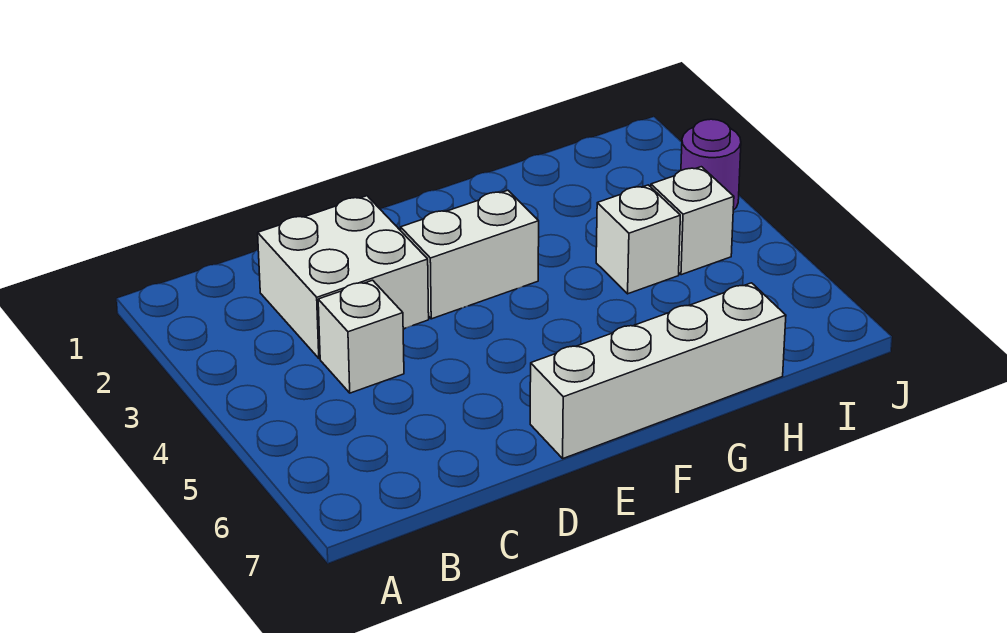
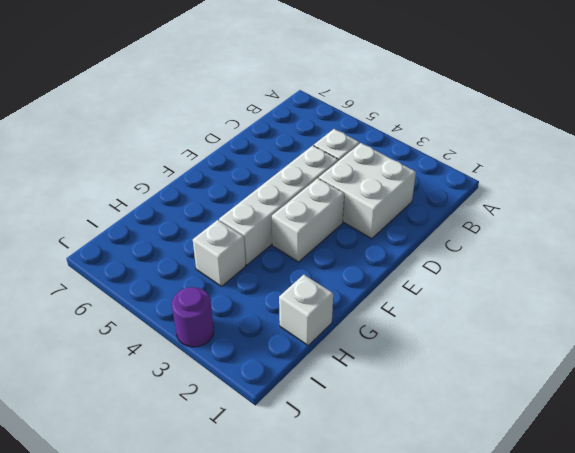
white brick E7:H7 level 1 -> white brick D4:G4 level 1
white brick I4 level 1 -> white brick H1 level 1

